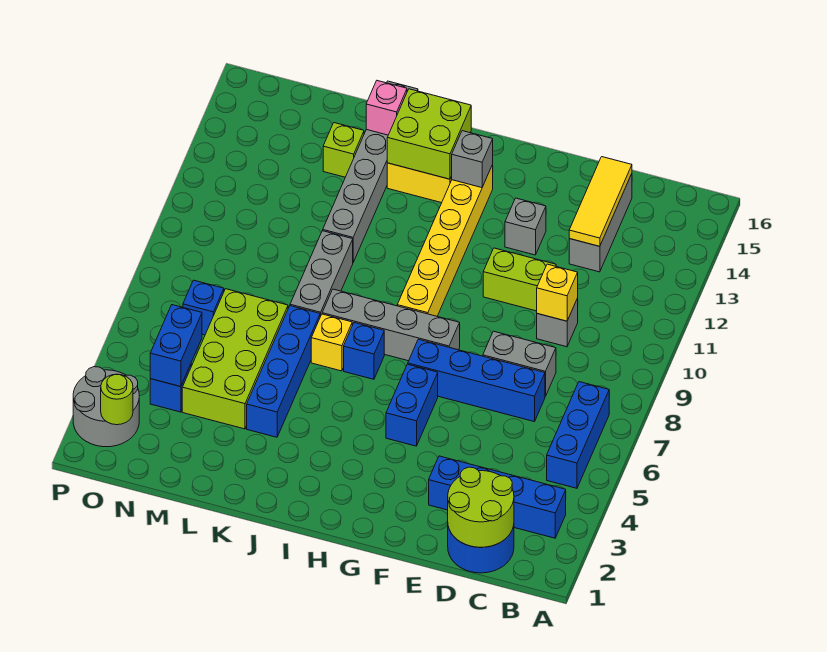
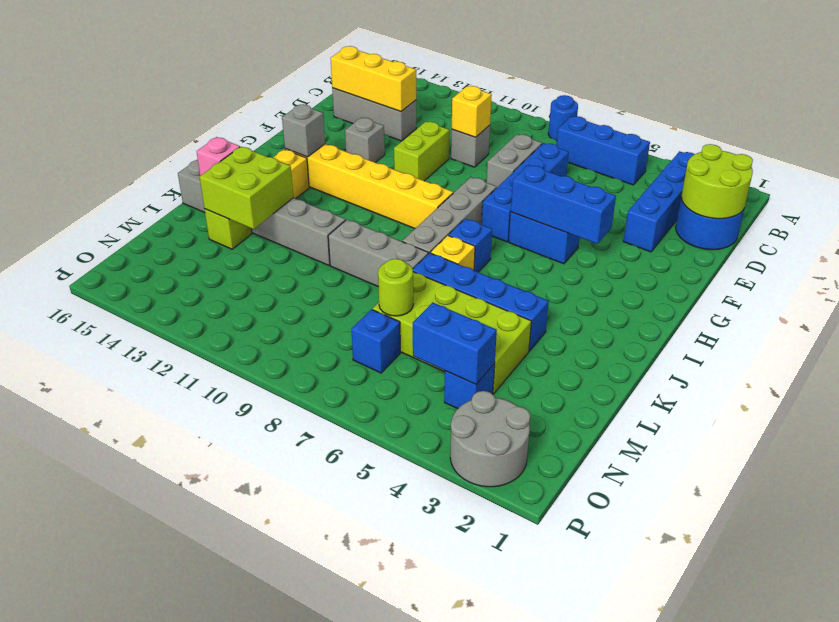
none -> blue round brick A8 level 1
yellow tile D13:D15 level 2 -> yellow brick D13:D15 level 2
none -> blue brick G4:G6 level 2
lime brick I14:J15 level 2 -> lime brick K13:L14 level 2
lime round brick O2 level 2 -> lime round brick M7 level 2

